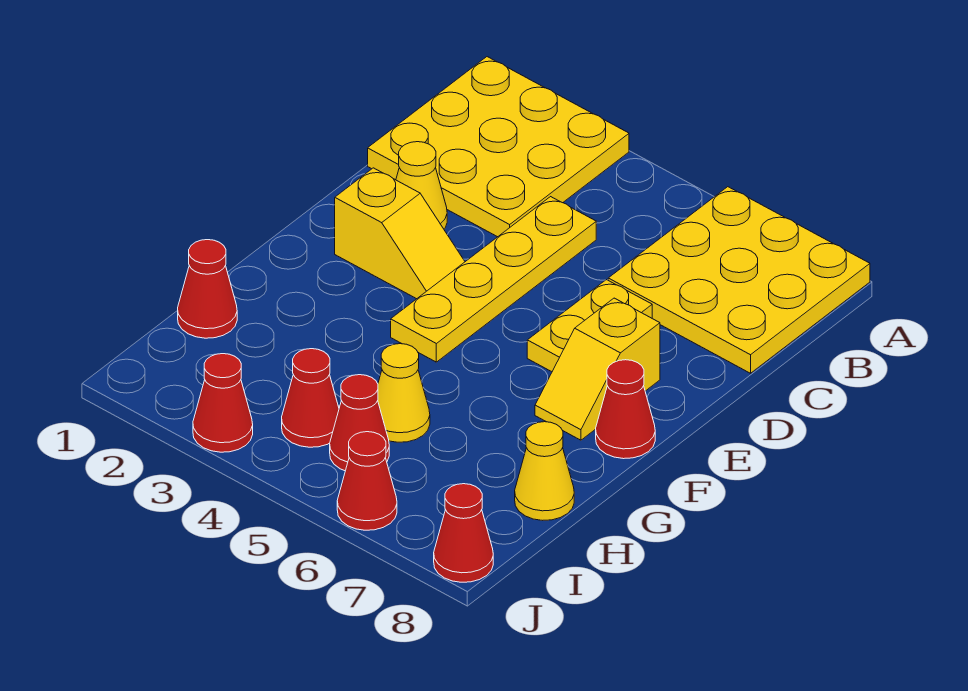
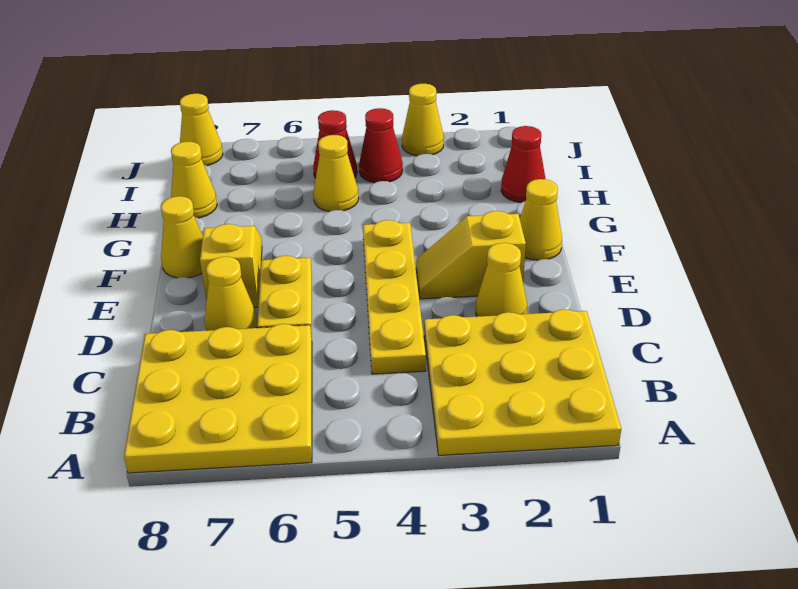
none -> yellow cone D7 level 1
none -> yellow cone F1 level 1
red cone F8 level 1 -> yellow cone F8 level 1
red cone J3 level 1 -> yellow cone J3 level 1
red cone J6 level 1 -> none
red cone J8 level 1 -> yellow cone J8 level 1

